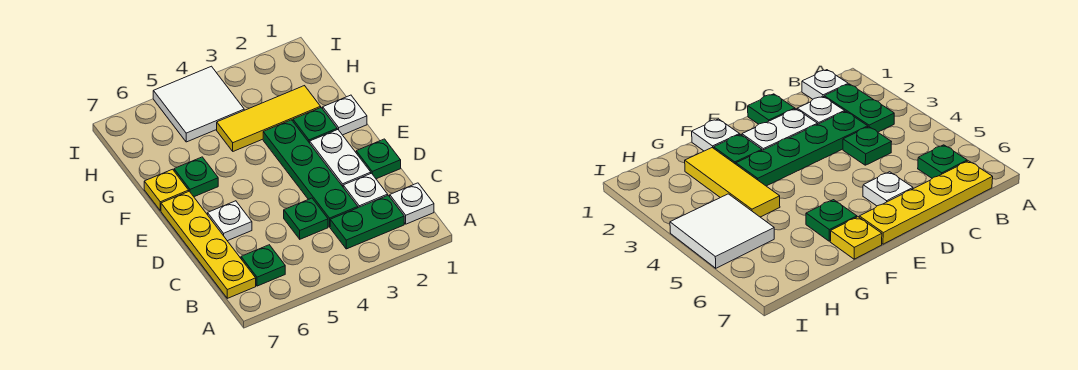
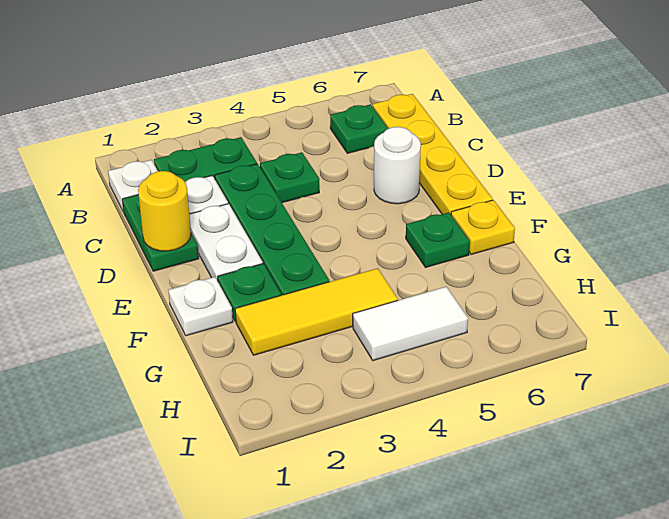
green plate D1 level 1 -> green plate C1:D1 level 1
none -> yellow round brick D1 level 2
white plate D6 level 1 -> white round brick D6 level 1
white tile H4:I5 level 1 -> white tile H4:H5 level 1

